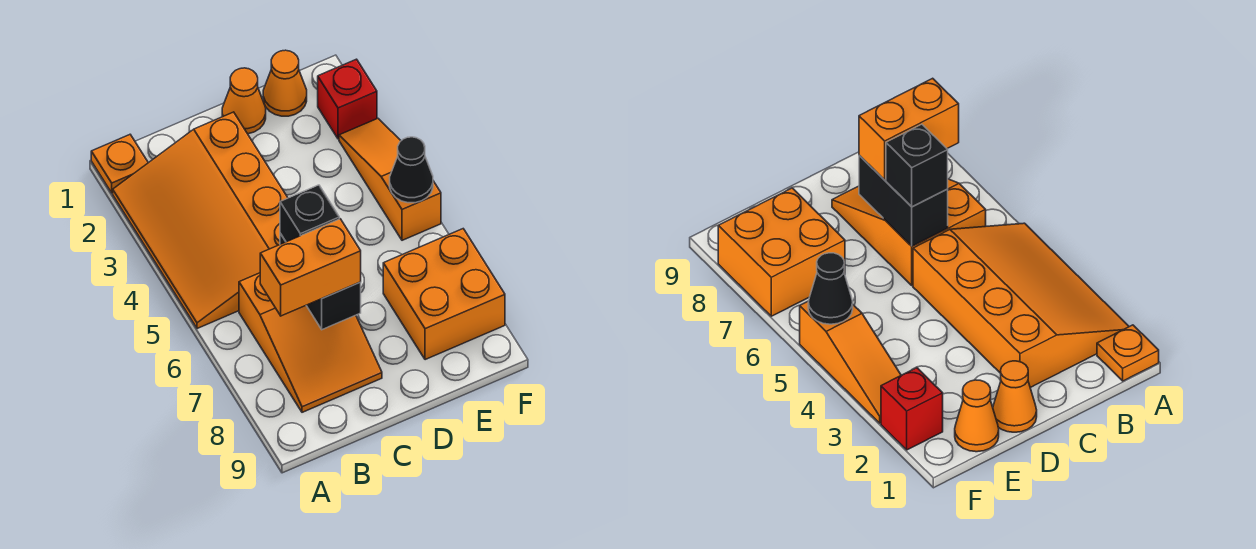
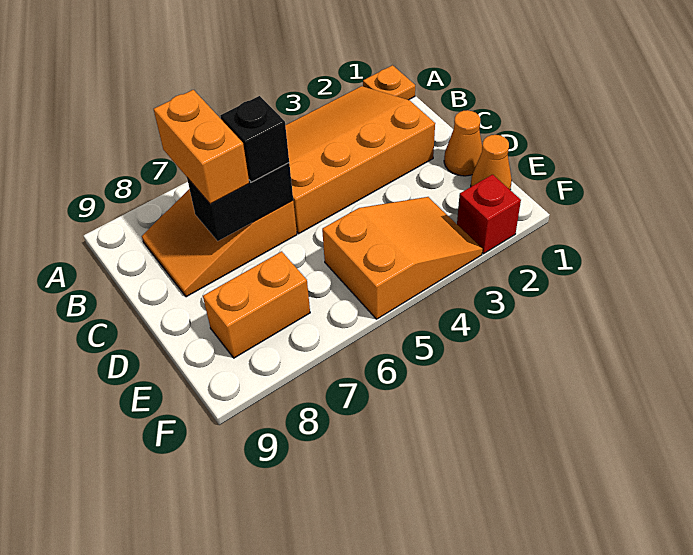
orange brick E7:F8 level 1 -> orange brick E7:E8 level 1
orange slope F3:F5 level 1 top 5 -> orange slope E3:F5 level 1 top 5
black cone F5 level 2 -> none

